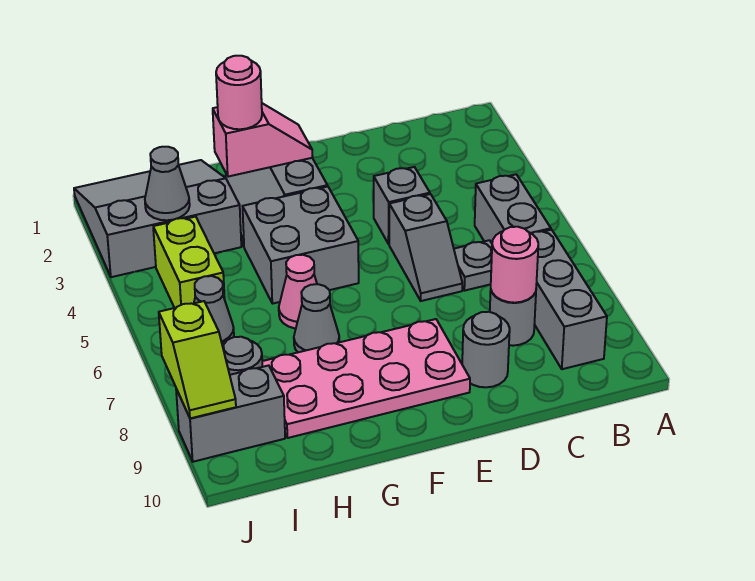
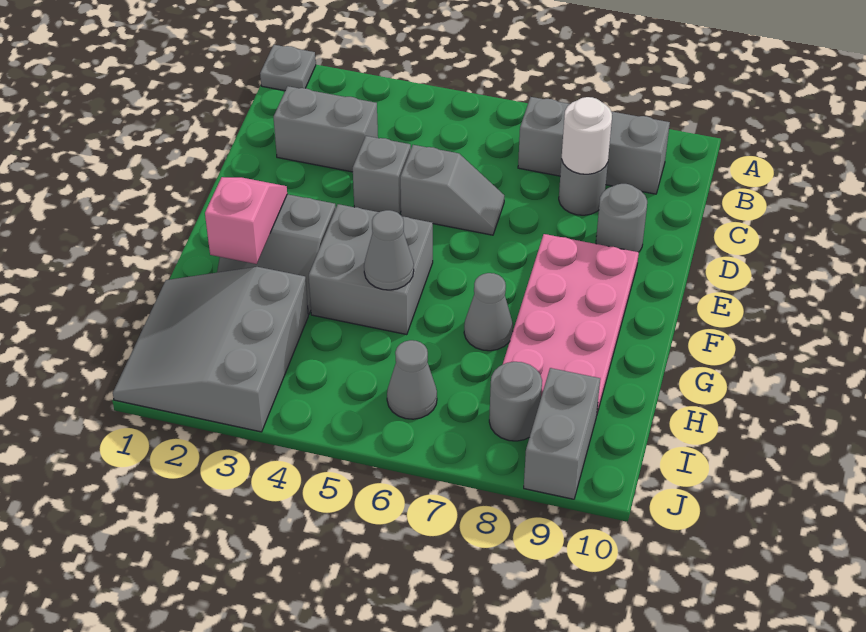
grey brick B5:B6 level 1 -> grey brick C2:C3 level 1
grey plate C6 level 1 -> grey plate A1 level 1
pink round brick C8 level 2 -> white round brick C8 level 2
pink round brick G2 level 3 -> none
pink cone G6 level 1 -> none
grey cone I3 level 2 -> grey cone G5 level 2
lime brick I4:I5 level 1 -> none
lime slope J8:J9 level 2 top 8 -> none

